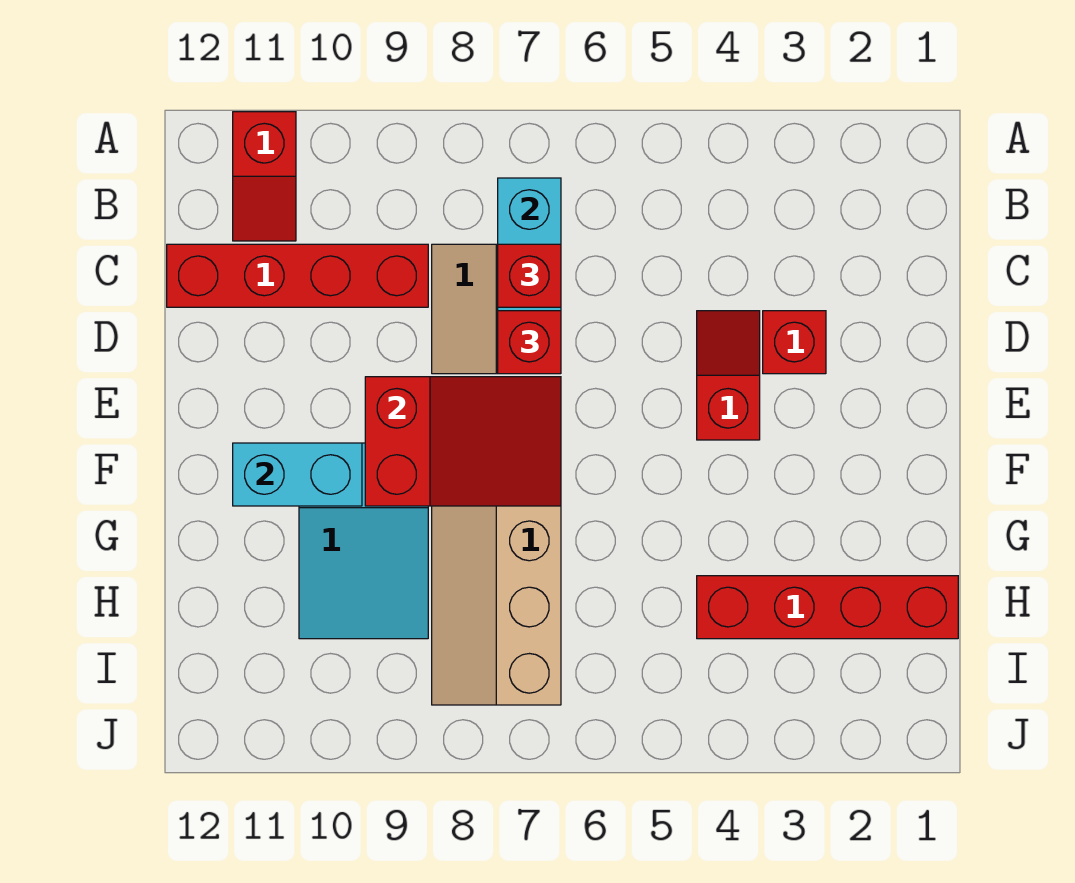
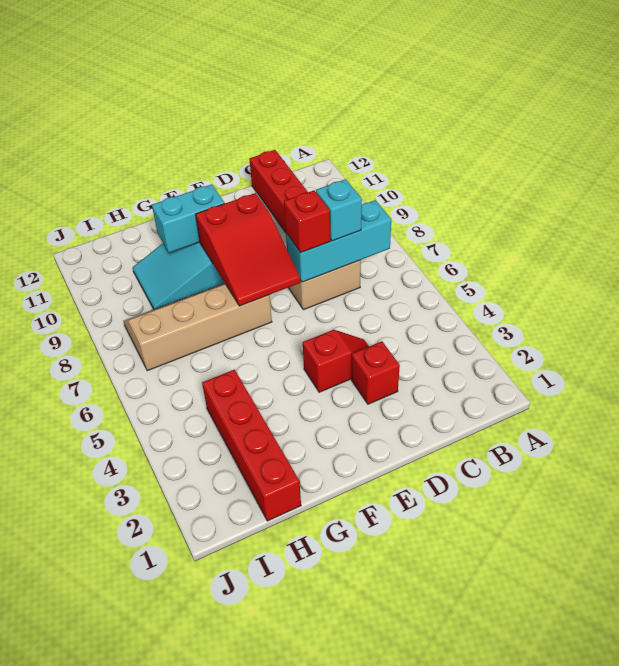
red slope A11:B11 level 1 top A -> none
red brick C7 level 3 -> cyan brick C7 level 3
cyan brick F10:F11 level 2 -> cyan brick F10:G10 level 2

